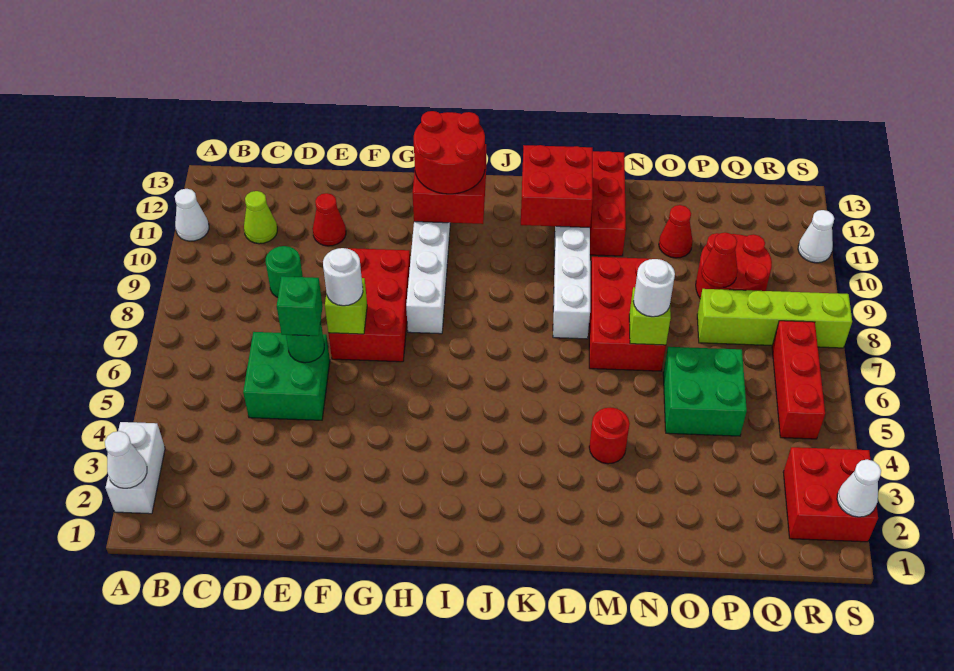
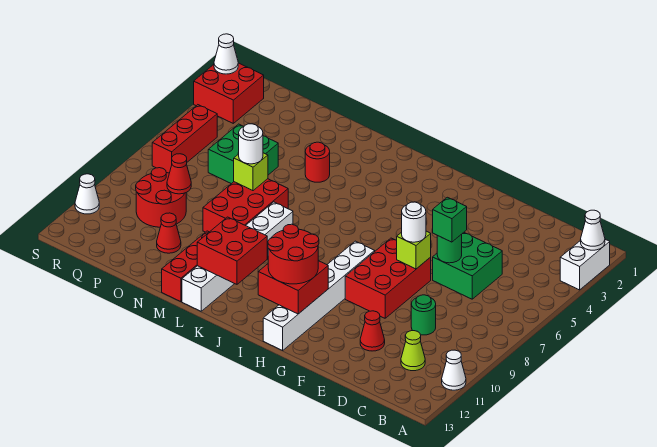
lime brick P8:S8 level 1 -> none

